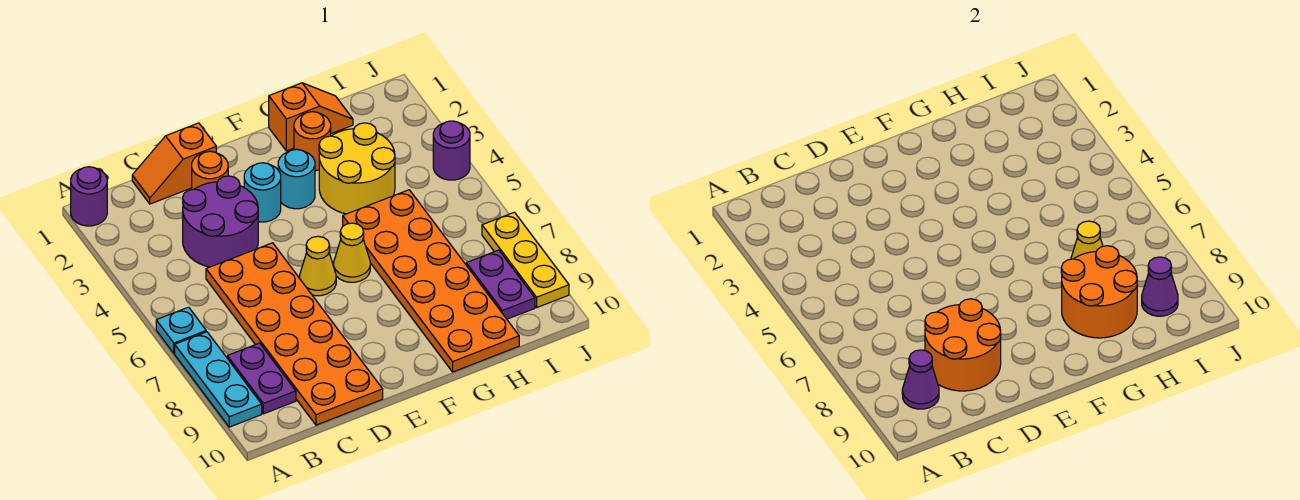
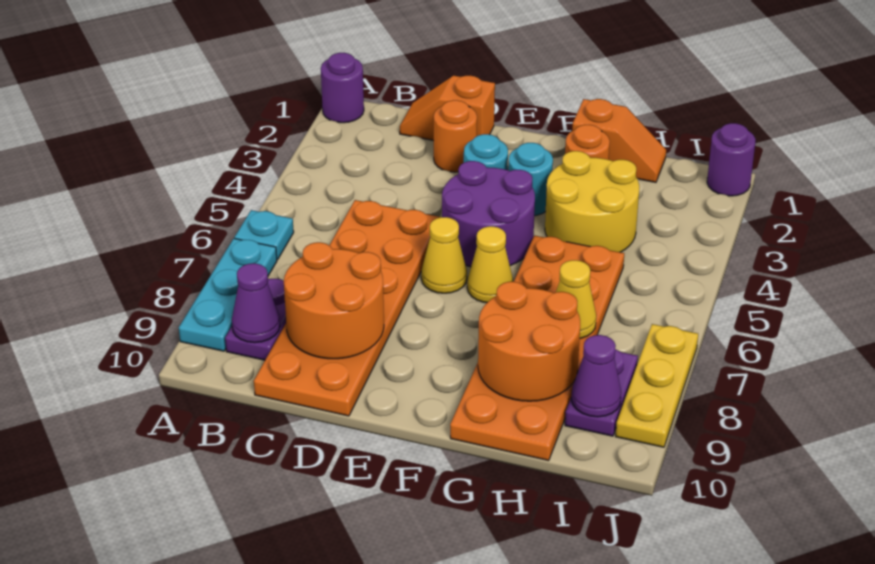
purple round brick C3:D4 level 1 -> purple round brick E4:F5 level 1
purple round brick J4 level 1 -> purple round brick J1 level 1

